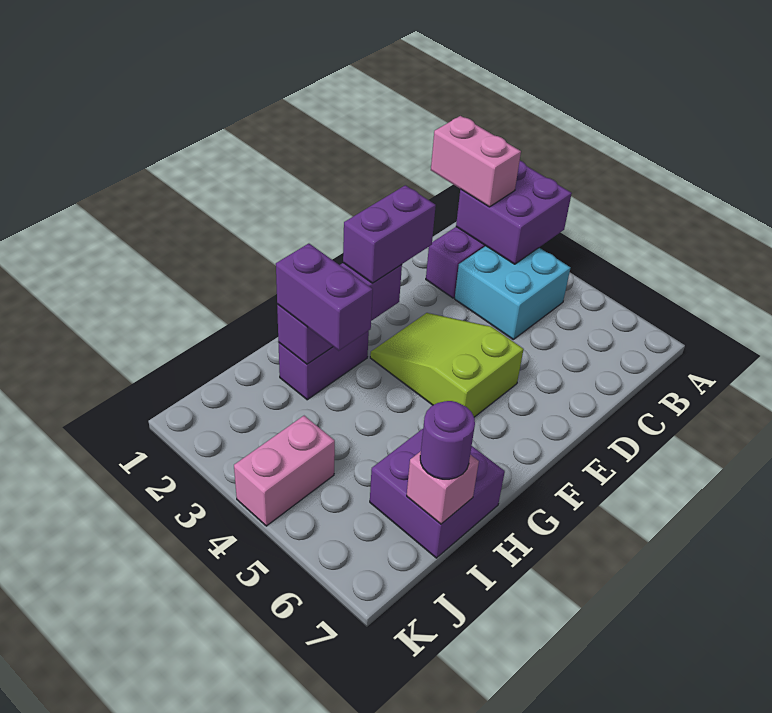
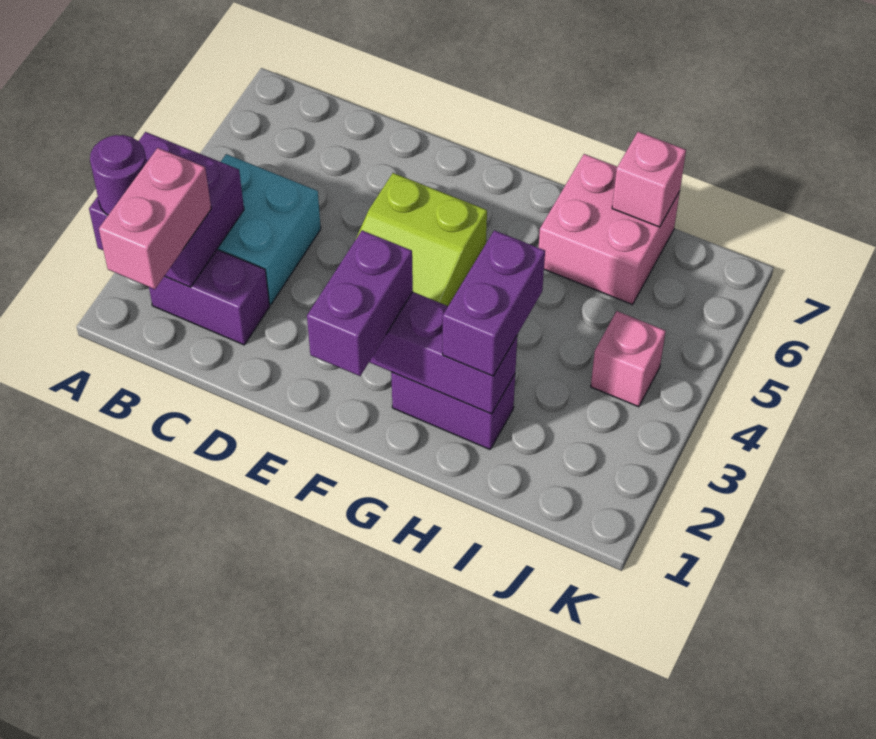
purple brick E2:F2 level 3 -> purple brick F1:F2 level 3
purple brick H6:I7 level 1 -> pink brick H6:I7 level 1
purple round brick I7 level 3 -> purple round brick A2 level 3
pink brick J4:K4 level 1 -> pink brick J4 level 1

